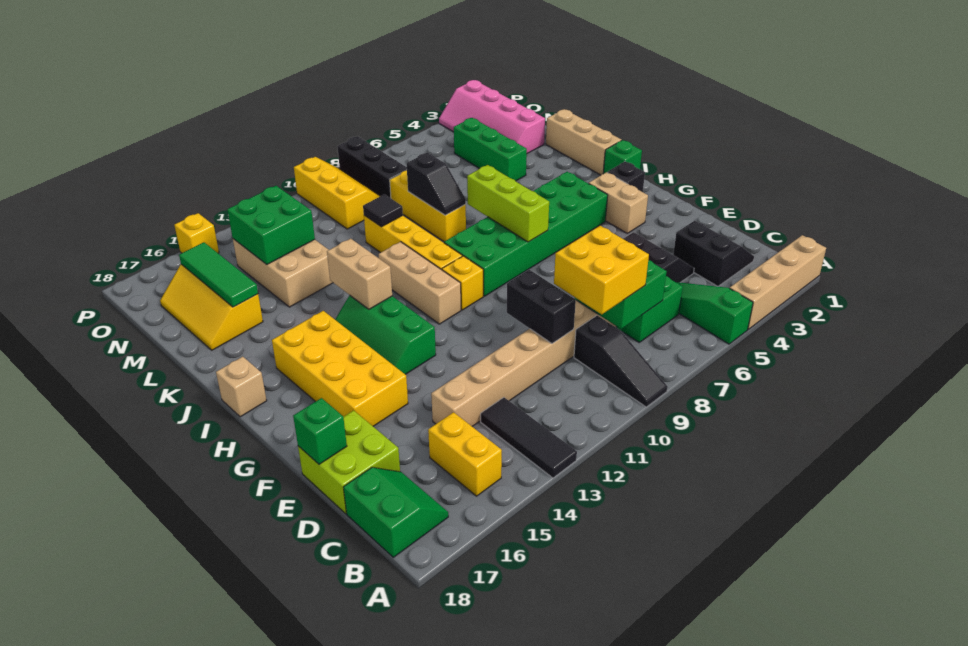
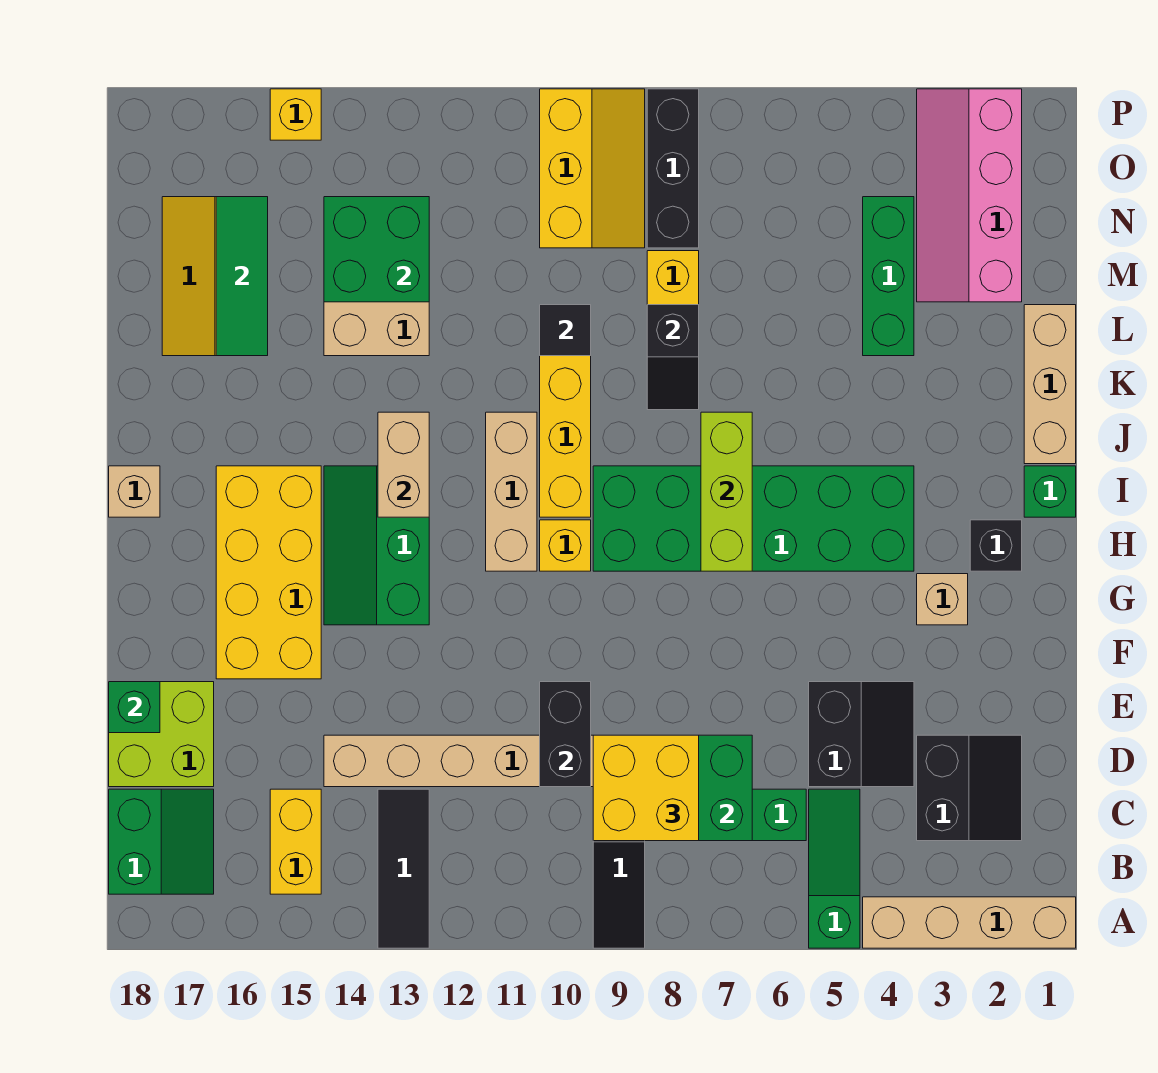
tan brick G3:H3 level 1 -> tan brick G3 level 1

